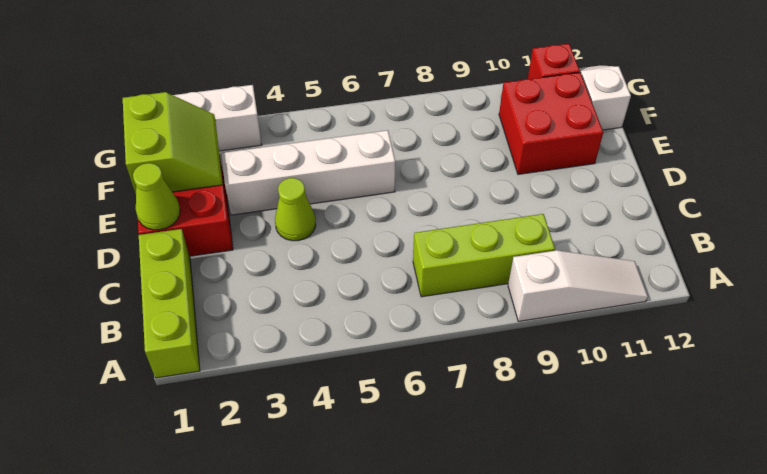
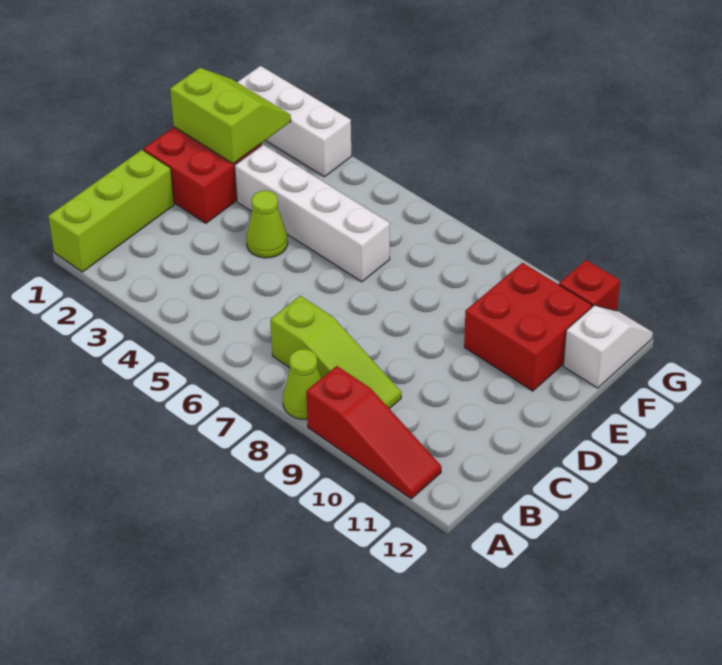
white slope A9:A11 level 1 top 9 -> red slope A9:A11 level 1 top 9
lime brick B7:B9 level 1 -> lime slope B7:B9 level 1 top 7
lime cone D1 level 2 -> lime cone A8 level 1
lime slope E1:F2 level 2 top 1 -> lime slope E1:F2 level 2 top E

